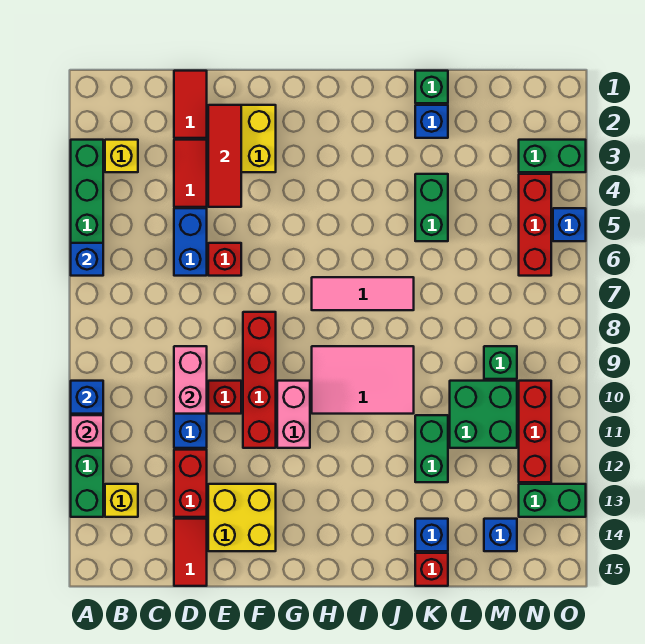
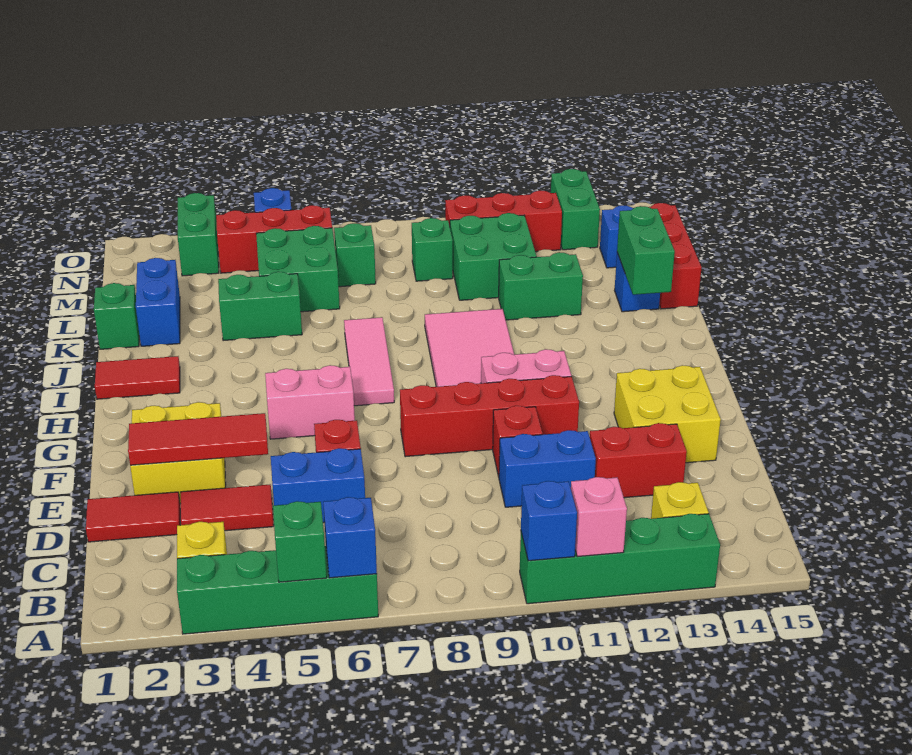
none -> green brick A5 level 2
pink brick D9:D10 level 2 -> pink brick G5:G6 level 1
red tile D14:D15 level 1 -> red tile I1:I2 level 1
none -> green brick J14:K14 level 2
blue brick K2 level 1 -> blue brick K2:L2 level 1
red brick K15 level 1 -> red brick K15:M15 level 1
none -> green brick L5:M6 level 1
none -> green brick M7 level 1

